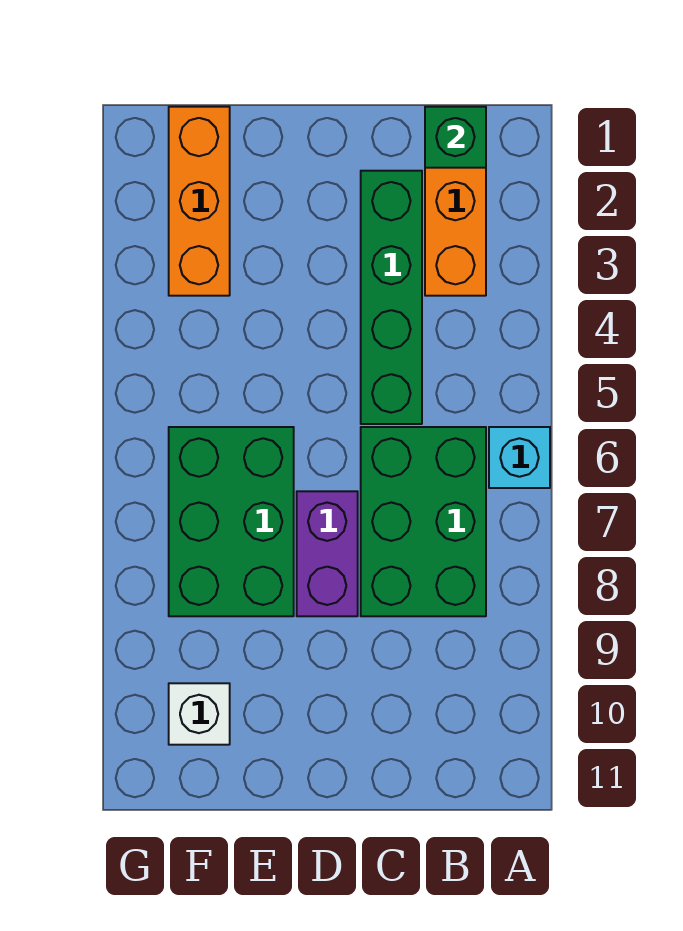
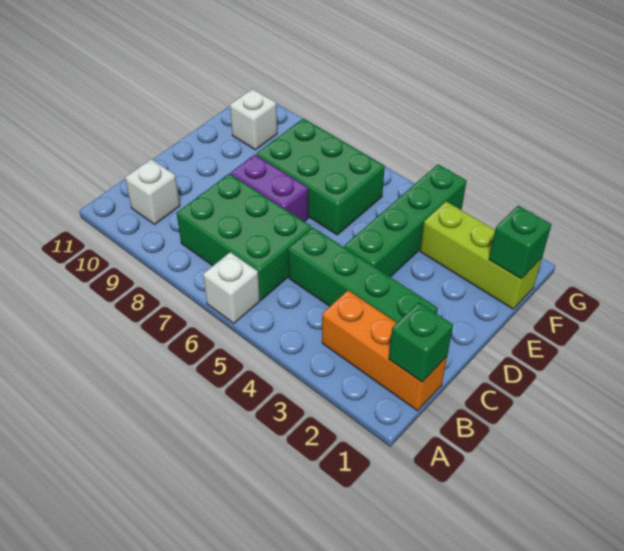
cyan brick A6 level 1 -> white brick A6 level 1
none -> white brick B10 level 1
none -> green brick D4:G4 level 1
orange brick F1:F3 level 1 -> lime brick F1:F3 level 1
none -> green brick F1 level 2

